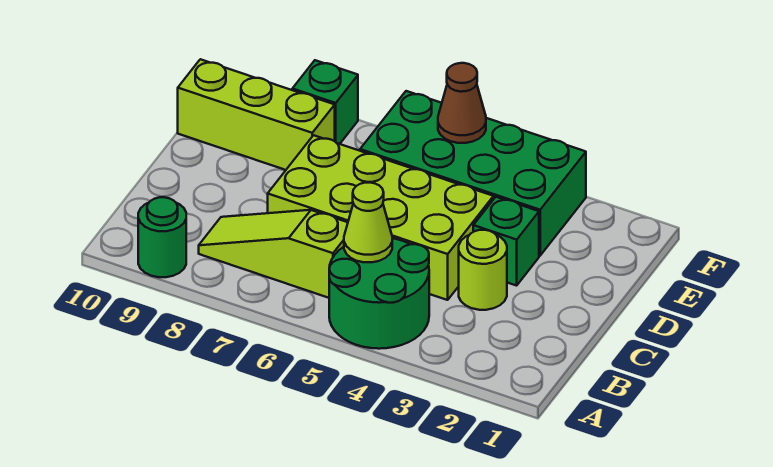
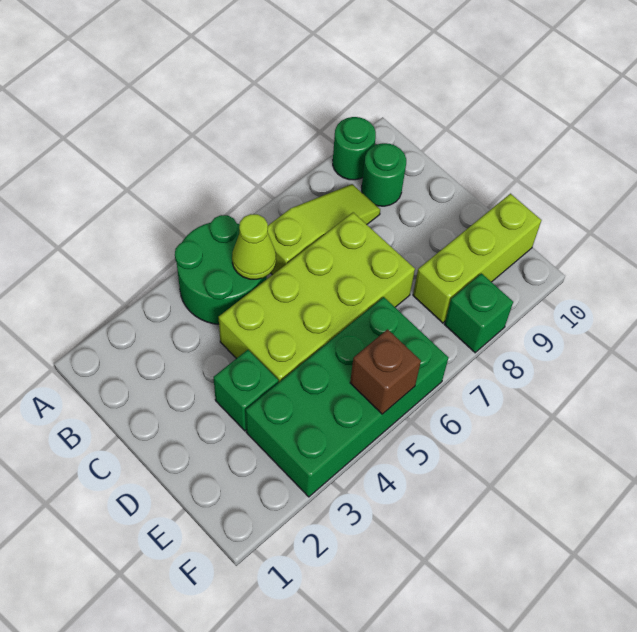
none -> green round brick B9 level 1
lime round brick C3 level 1 -> none
brown cone F5 level 2 -> brown brick F5 level 2

